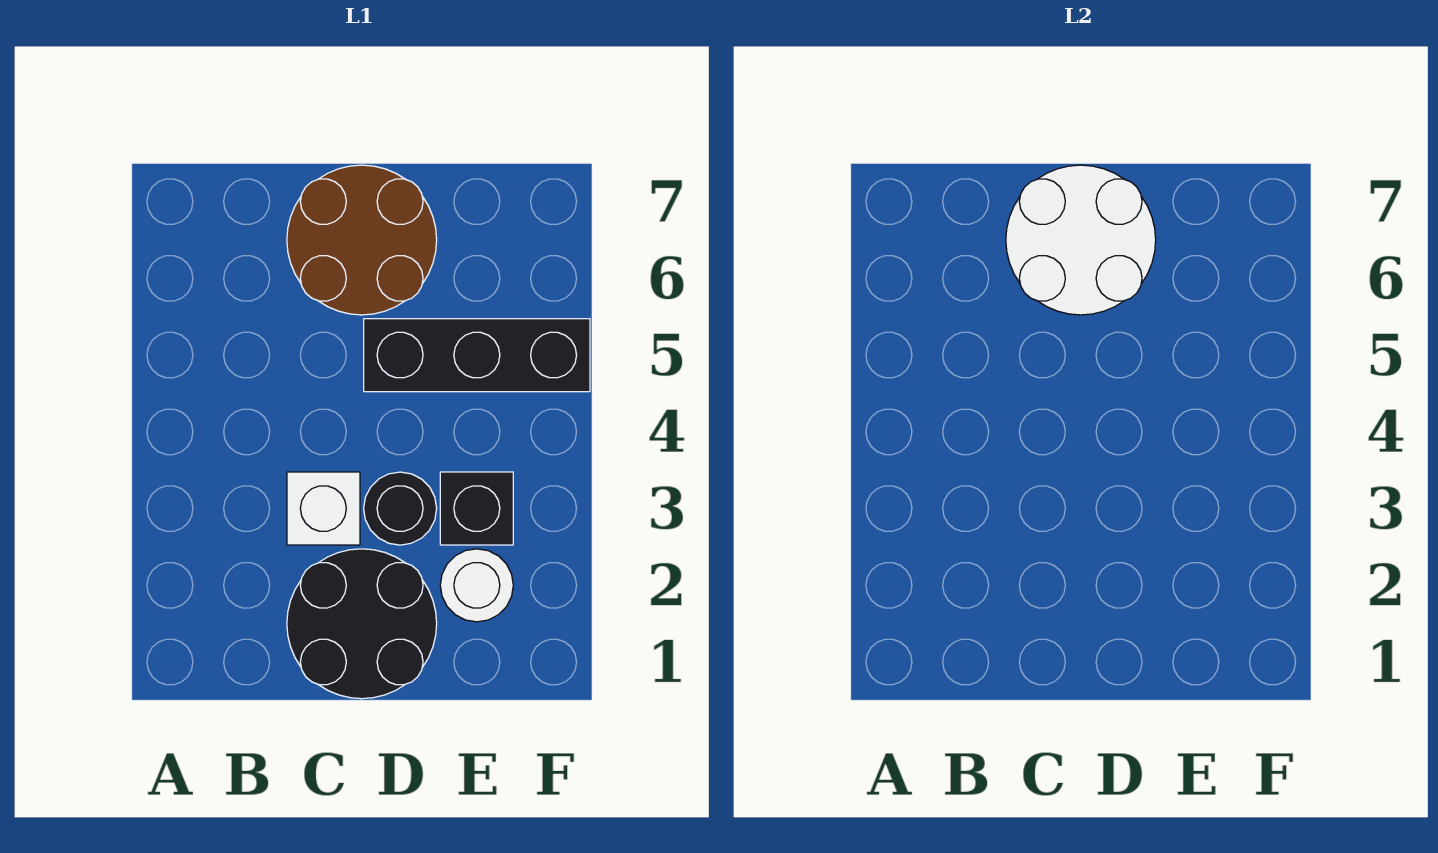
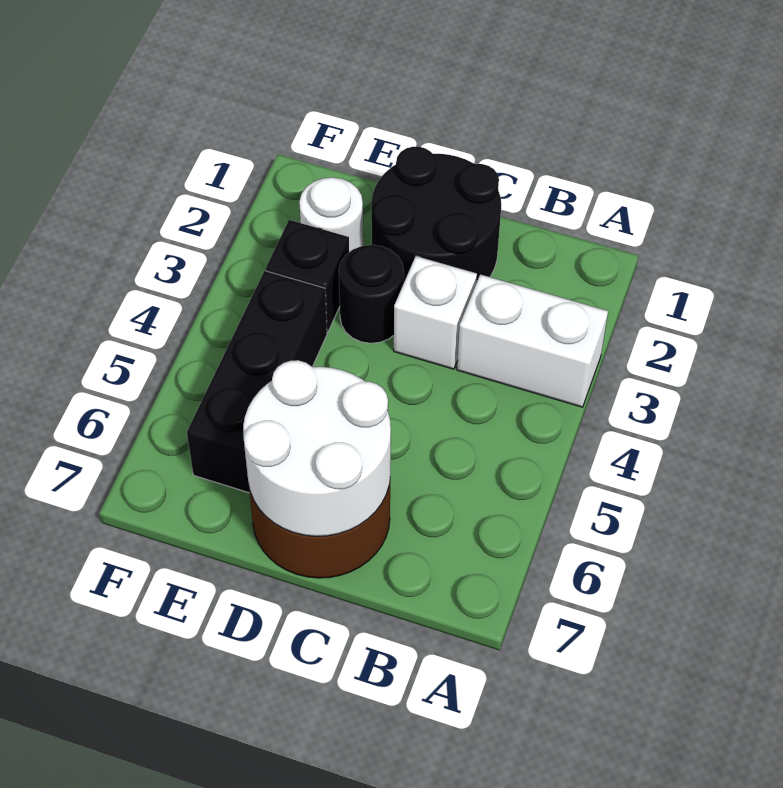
none -> white brick A3:B3 level 1
black brick D5:F5 level 1 -> black brick E4:E6 level 1

